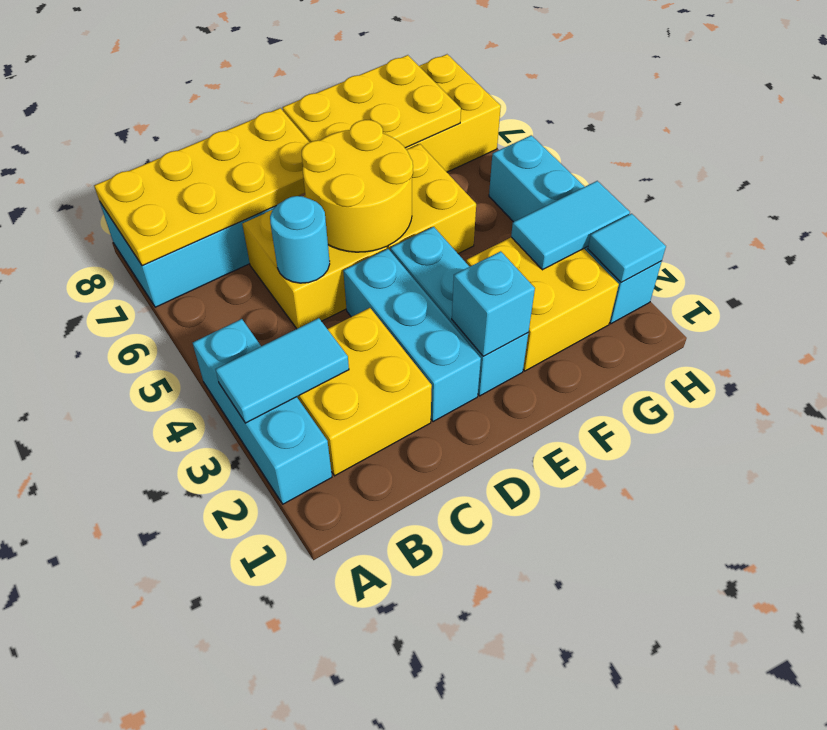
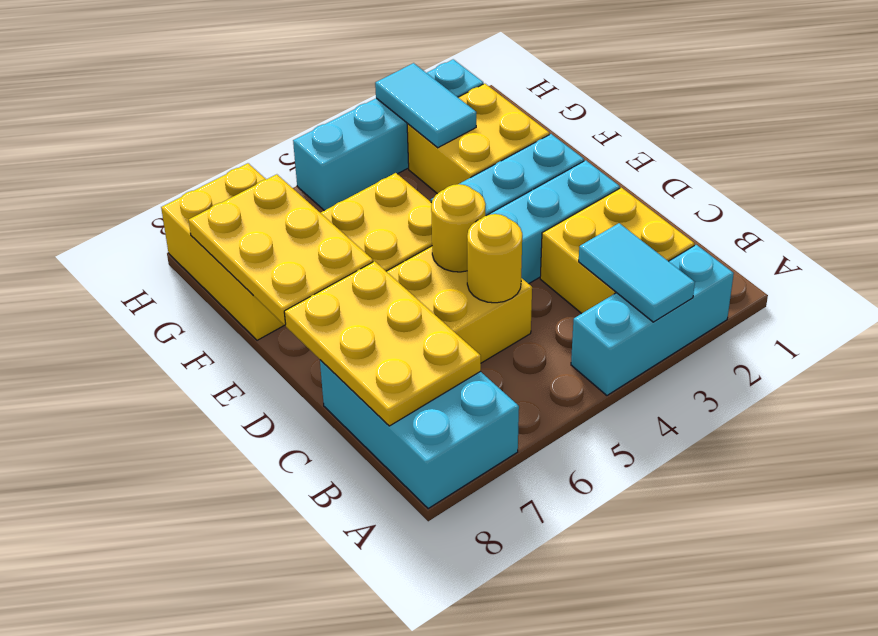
yellow plate A7:D8 level 2 -> yellow plate B7:D8 level 2
cyan round brick C5 level 2 -> yellow round brick C5 level 2
yellow round brick D5:E6 level 2 -> yellow round brick D5 level 2
cyan brick E2 level 2 -> none
cyan tile H2 level 2 -> none

